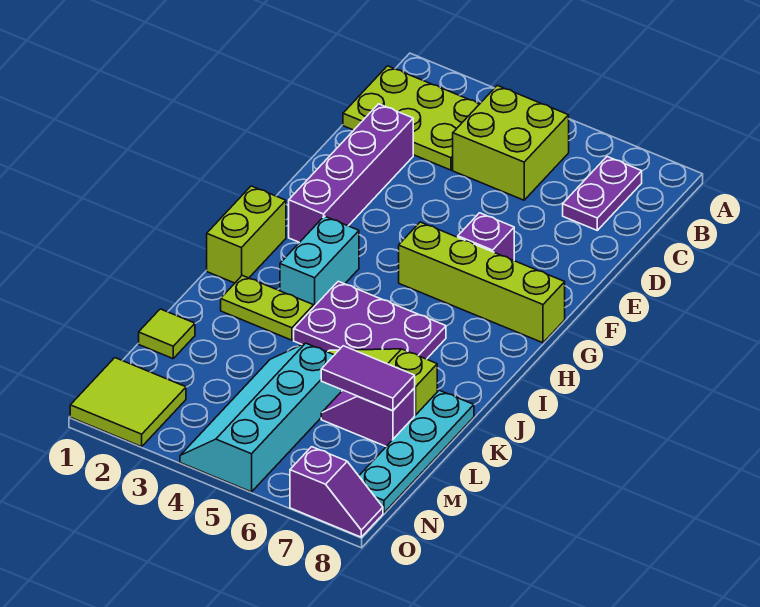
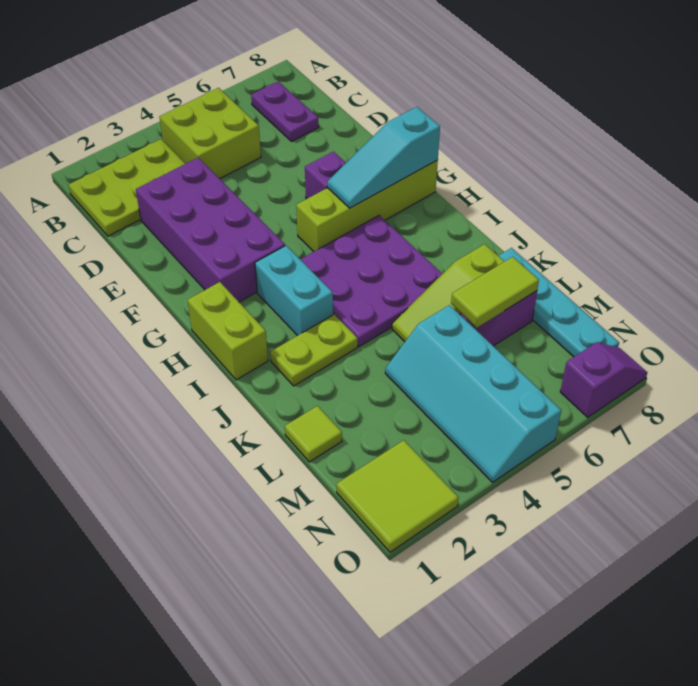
purple brick D2:G2 level 1 -> purple brick D2:G3 level 1
none -> cyan slope G6:G8 level 2 top 8
purple plate I4:J6 level 1 -> purple plate H4:J6 level 1
purple tile L6:L7 level 2 -> lime tile L6:L7 level 2

